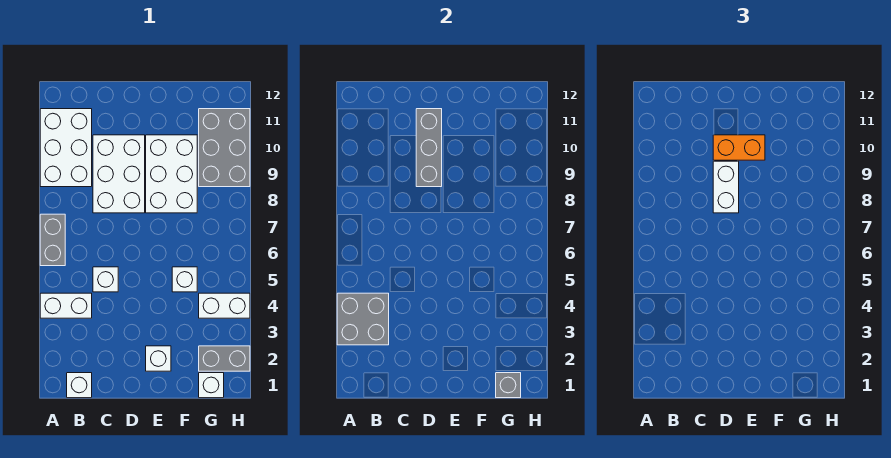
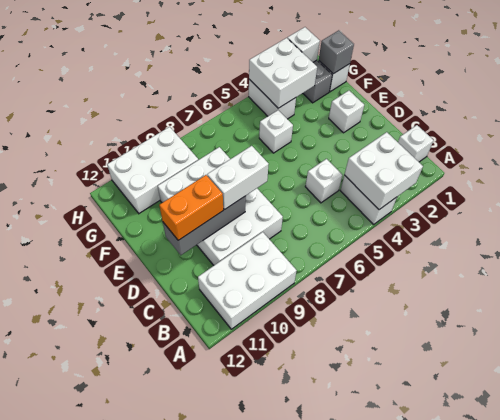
grey brick A3:B4 level 2 -> white brick A3:B4 level 2
grey brick A6:A7 level 1 -> none
orange brick D10:E10 level 3 -> orange brick D10:D11 level 3
none -> white brick G3:H4 level 2
grey brick G9:H11 level 1 -> white brick G9:H11 level 1
none -> white brick H2 level 2

